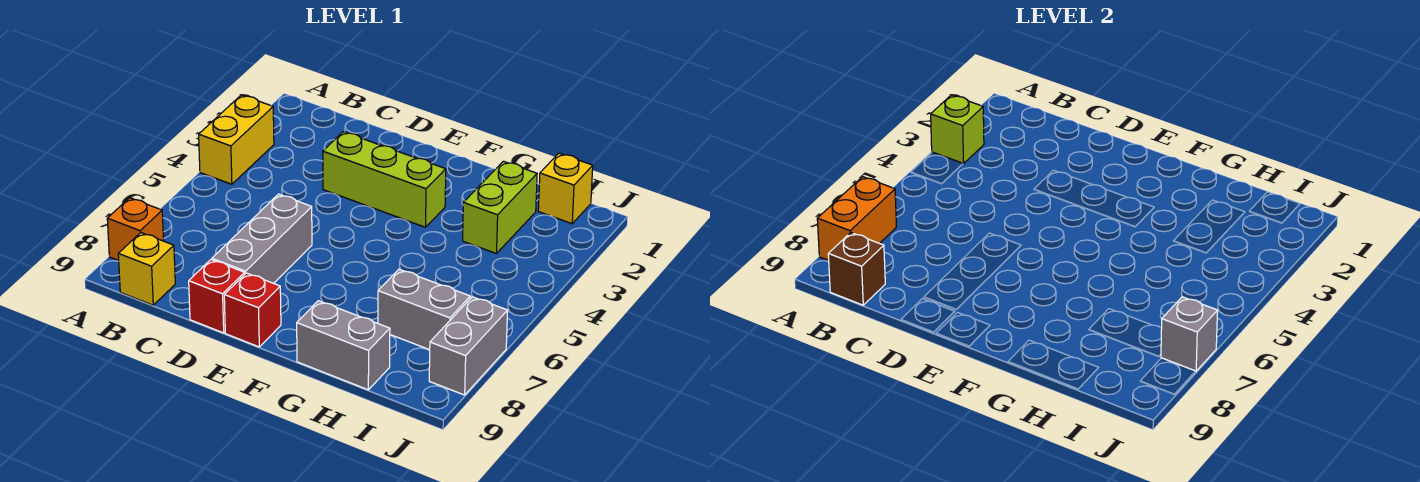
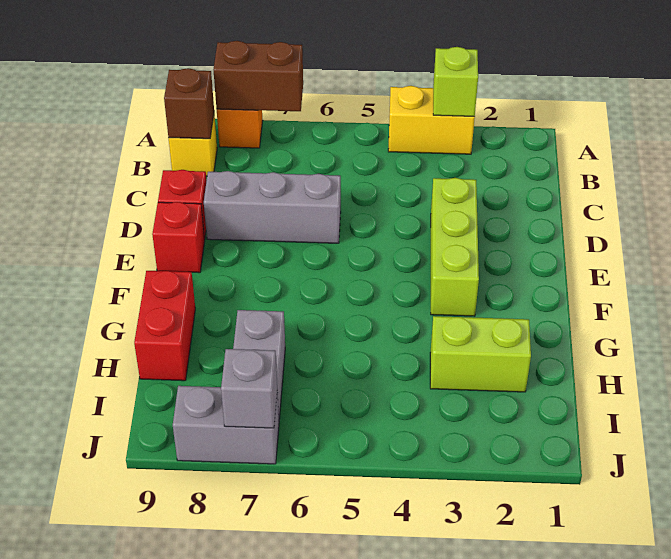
orange brick A7:A8 level 2 -> brown brick A7:A8 level 2
grey brick G9:H9 level 1 -> red brick G9:H9 level 1
yellow brick I1 level 1 -> none

